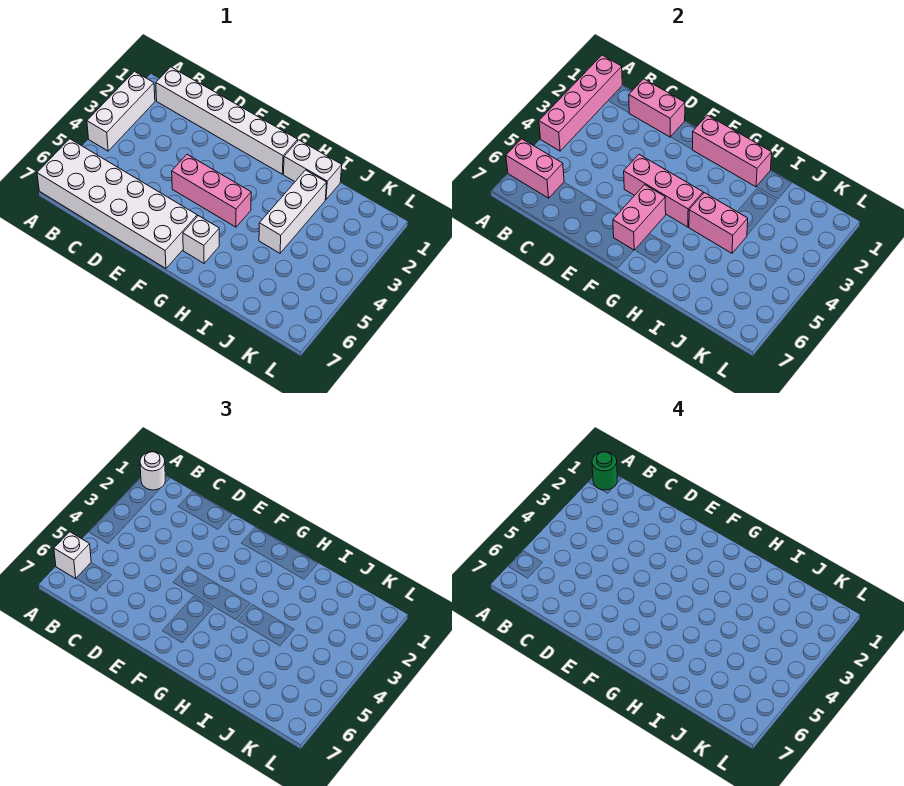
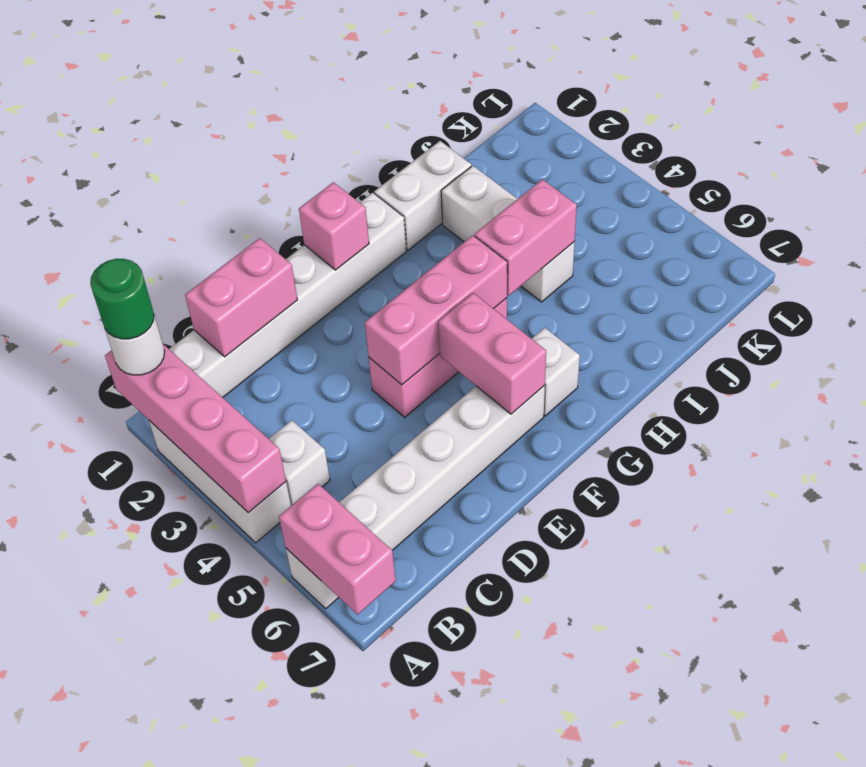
white brick A6:F7 level 1 -> white brick A6:F6 level 1
pink brick A6:B6 level 2 -> pink brick A6:A7 level 2
white brick A6 level 3 -> white brick B4 level 1
pink brick F1:H1 level 2 -> pink brick F1 level 2

